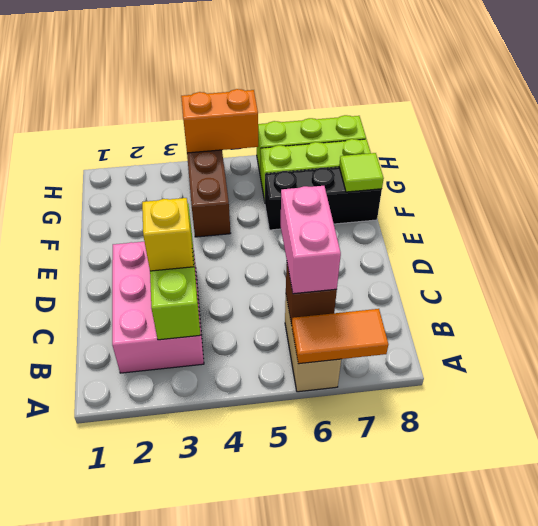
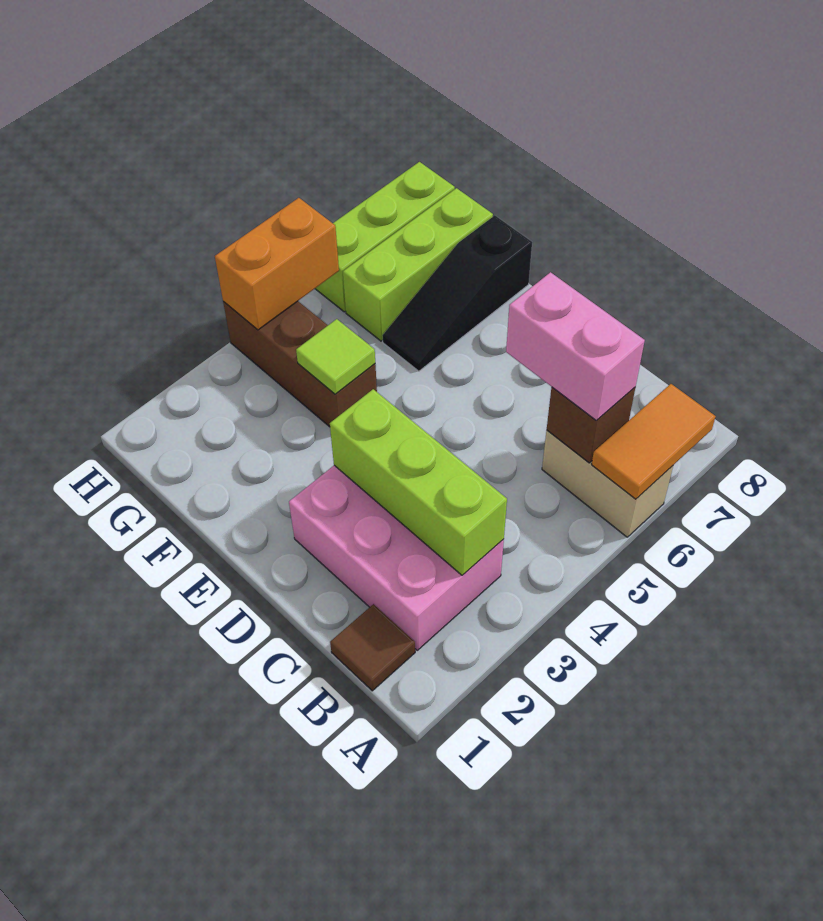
none -> brown tile B1 level 1
yellow brick C3 level 3 -> none
black brick F6:F8 level 1 -> black slope F6:F8 level 1 top 8
lime tile F8 level 2 -> lime tile F4 level 2

